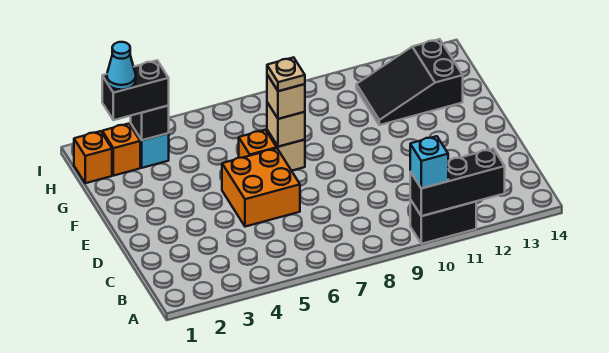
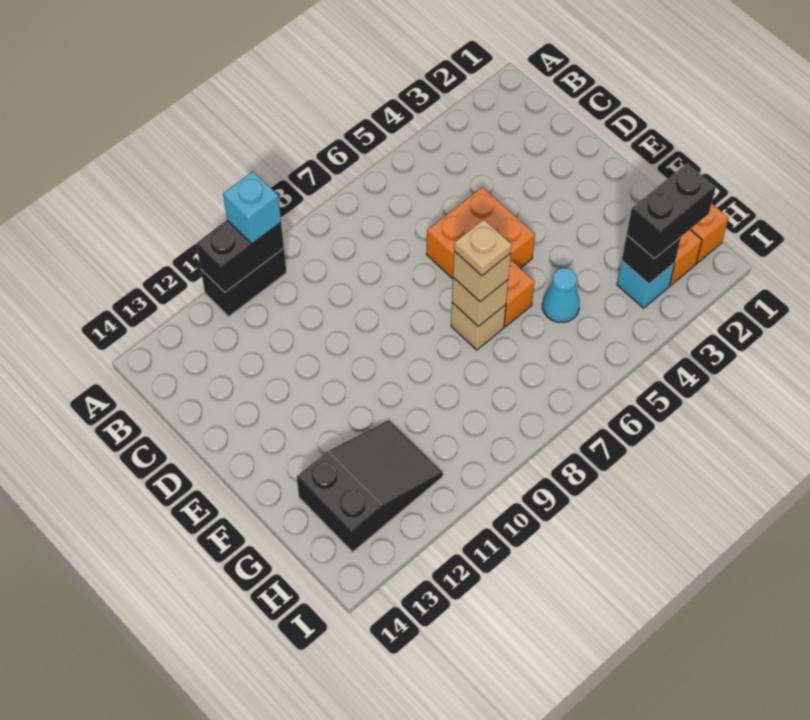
black brick A10:A12 level 2 -> black brick A10:A11 level 2
cyan cone H2 level 4 -> cyan cone G5 level 1

